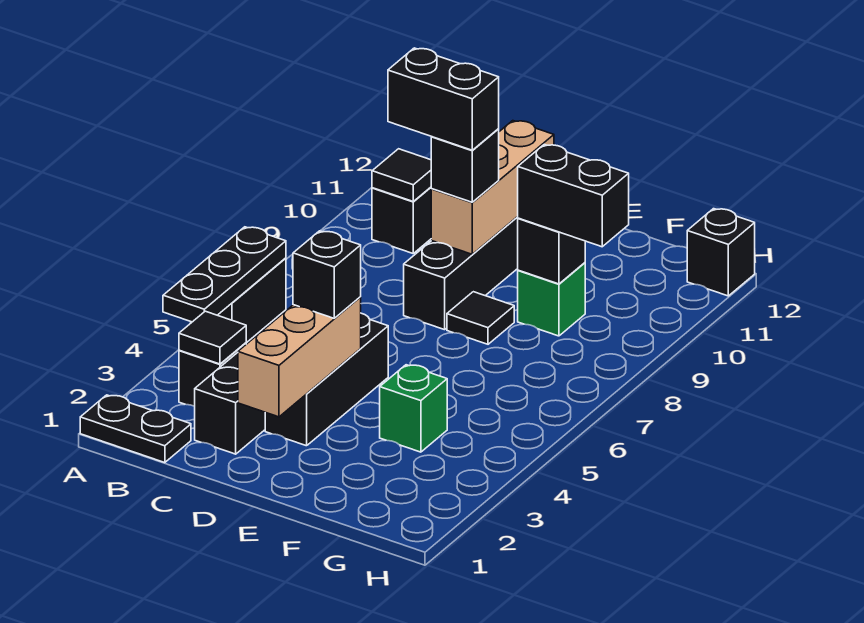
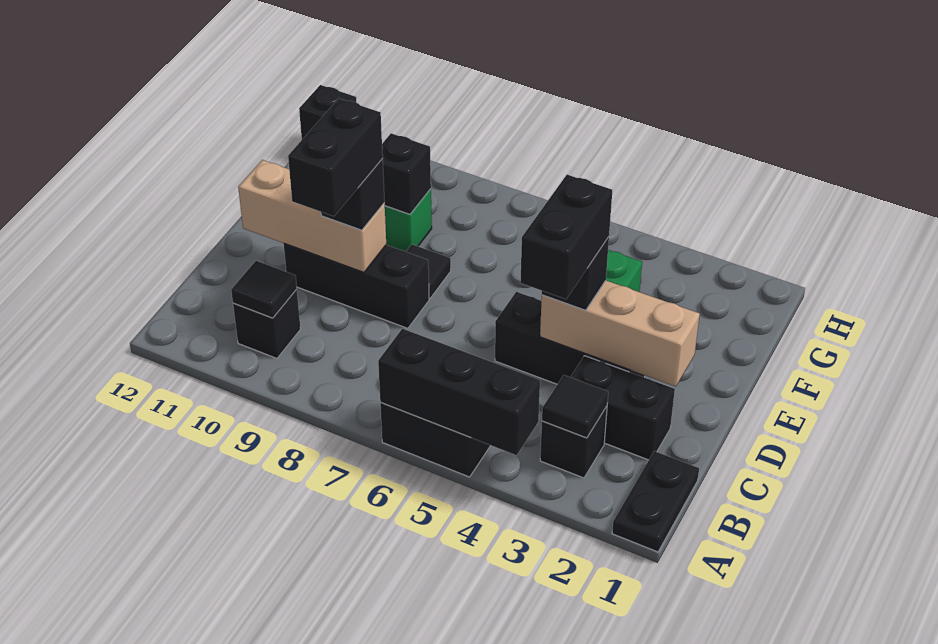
black plate A4:A6 level 2 -> black brick A4:A6 level 2
black brick F9:G9 level 3 -> black brick C4:D4 level 4

